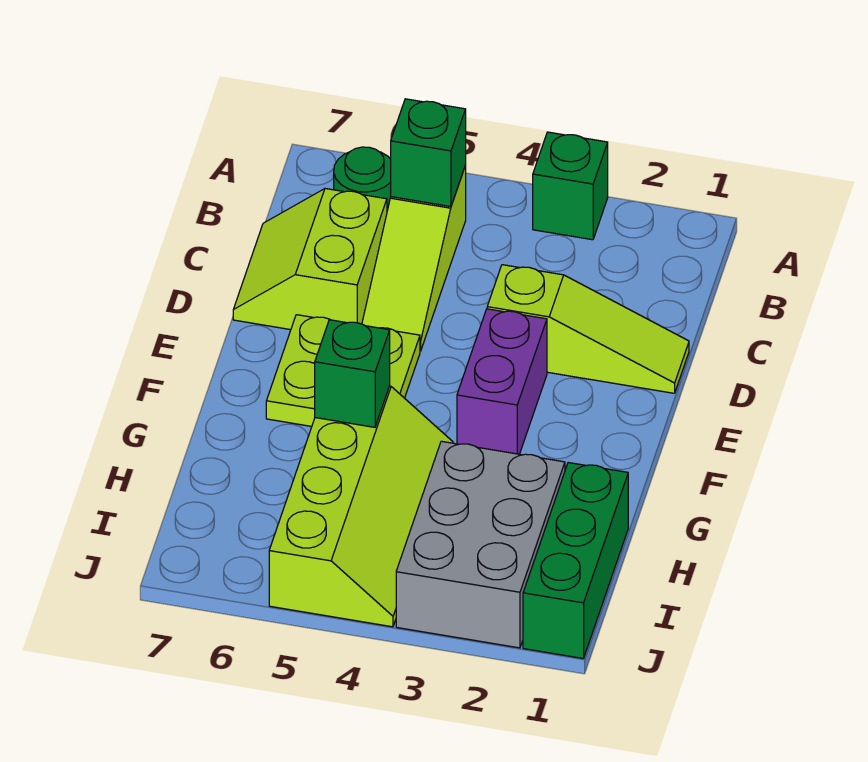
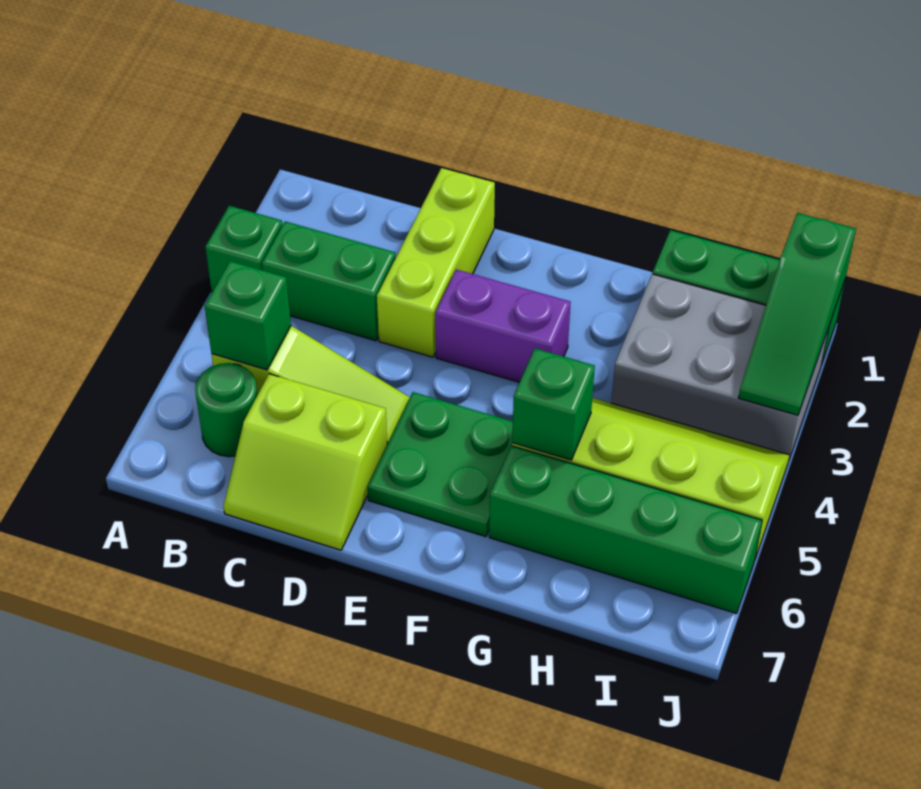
none -> green brick B3:C3 level 1
lime slope D1:D3 level 1 top 3 -> lime brick D1:D3 level 1
lime plate E5:F6 level 1 -> green plate E5:F6 level 1
none -> green brick G6:J6 level 1
none -> green slope J1:J3 level 2 top 1

